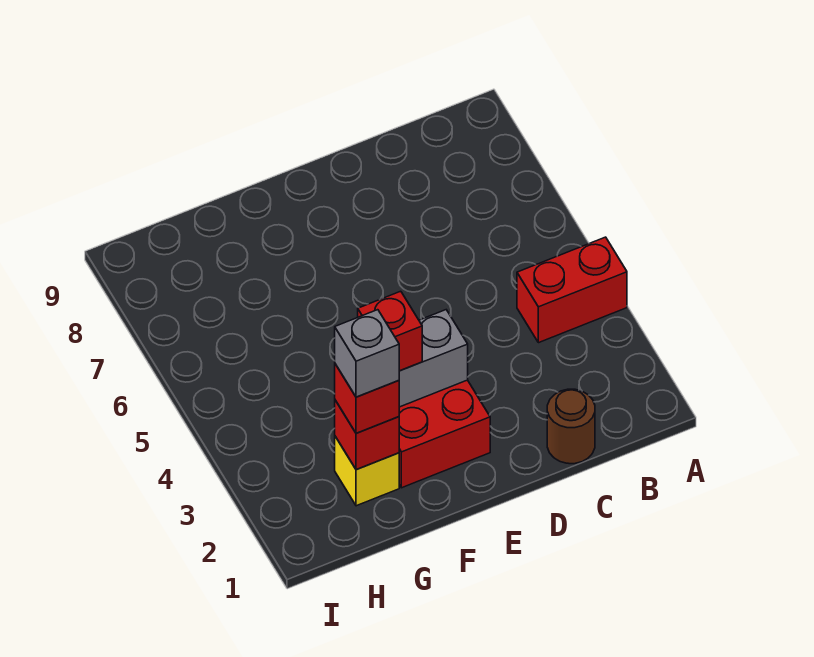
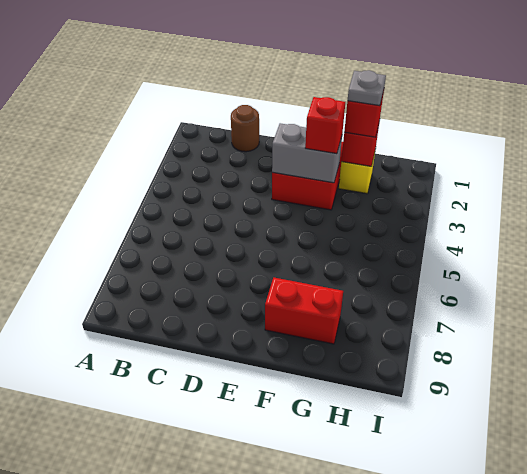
red brick A4:B4 level 1 -> red brick F8:G8 level 1
grey brick G2 level 4 -> grey plate G2 level 4

